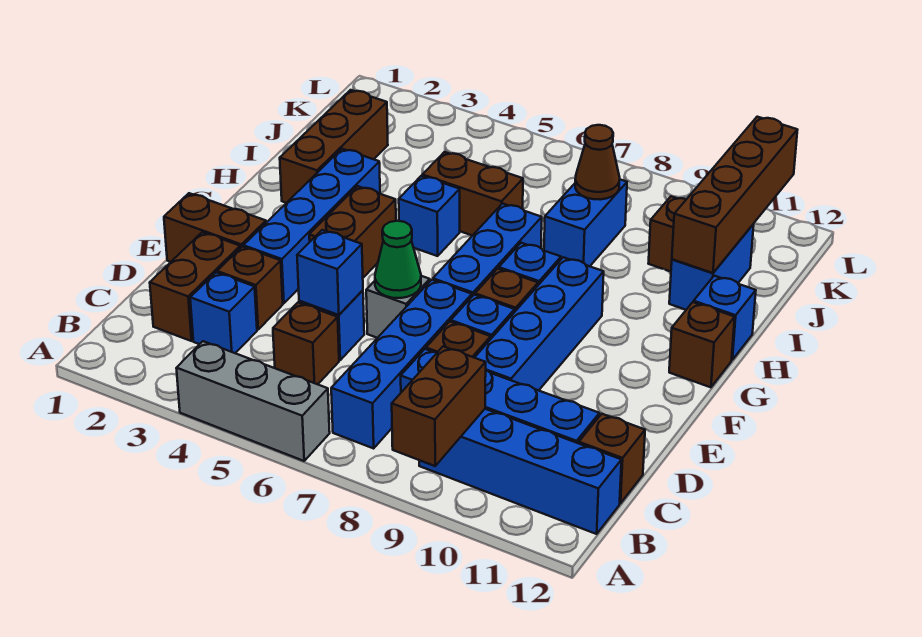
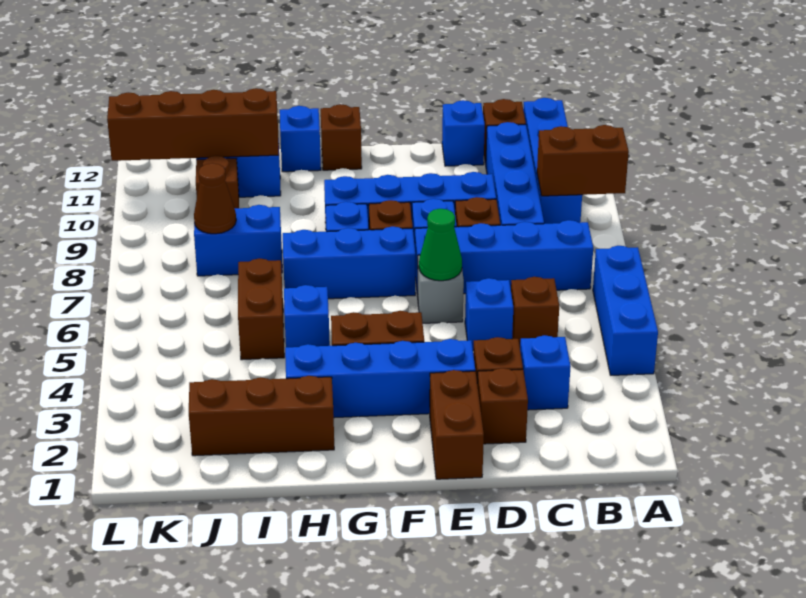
grey brick A4:A6 level 1 -> blue brick A4:A6 level 1
brown brick C2:D2 level 1 -> brown brick D2 level 1
blue brick D5 level 2 -> blue brick D12 level 1

